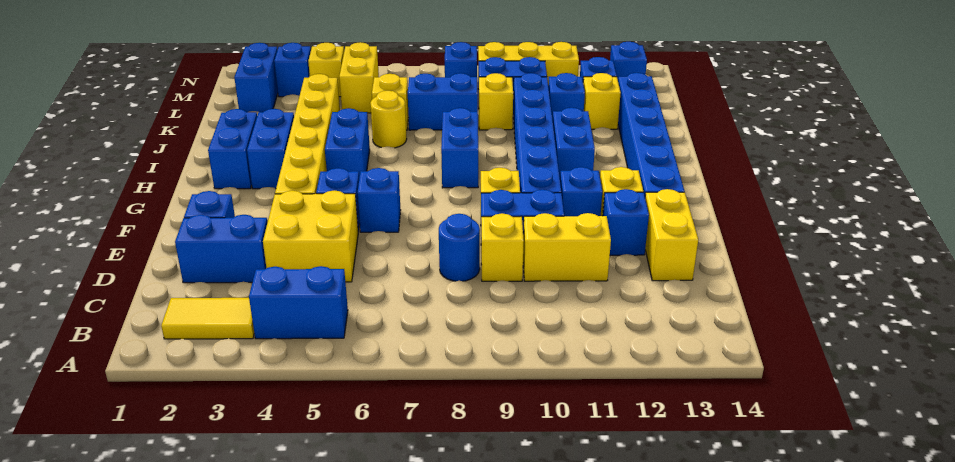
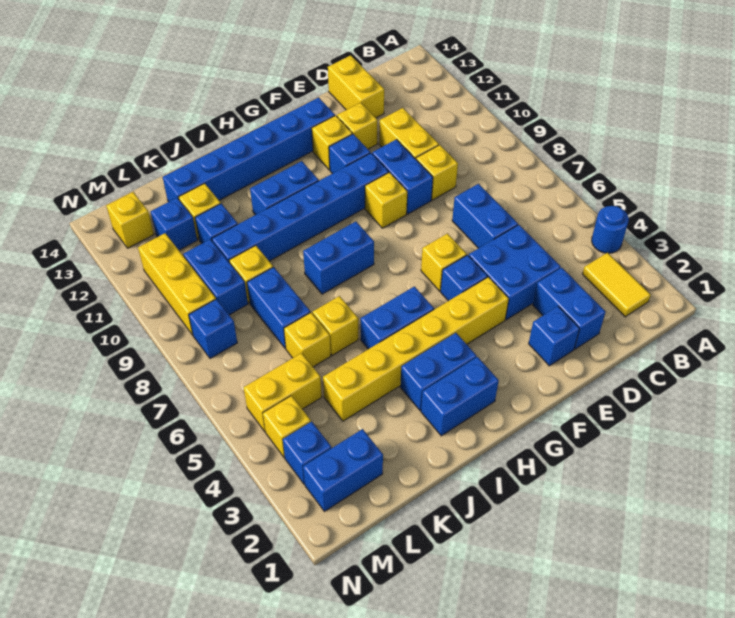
blue brick B4:B5 level 1 -> blue brick D6:D7 level 1
yellow brick D4:E5 level 1 -> blue brick D4:E5 level 1
blue round brick D8 level 1 -> blue round brick A4 level 1
yellow brick D13:E13 level 1 -> yellow brick D13:D14 level 1
blue brick E12 level 1 -> yellow brick E12 level 1
blue brick F6 level 1 -> yellow brick F6 level 1
yellow round brick J6 level 1 -> yellow brick J6 level 1
blue brick M13 level 1 -> yellow brick M13 level 1

